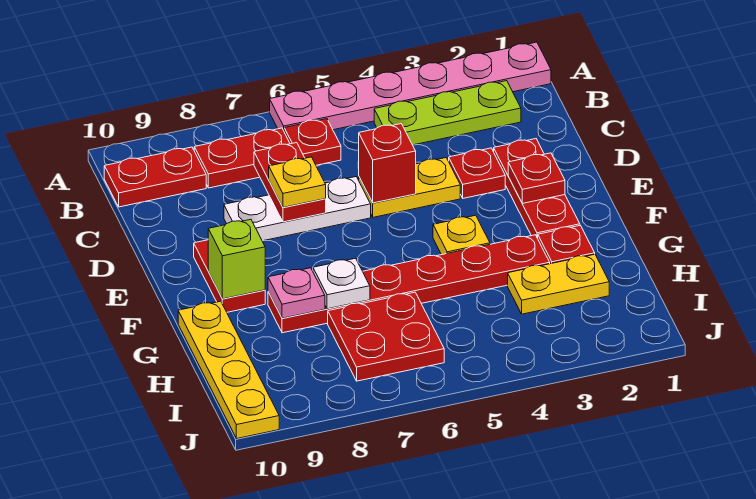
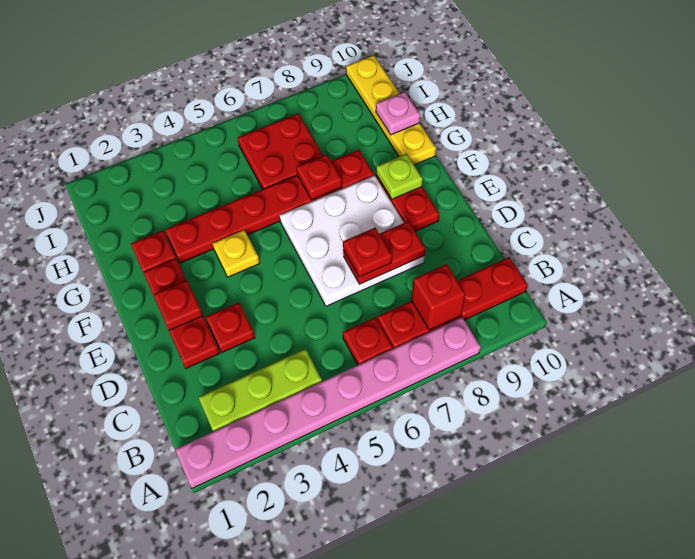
pink plate A1:A6 level 1 -> pink plate A1:A8 level 1
red plate C7:D7 level 2 -> red plate D7:D8 level 2
yellow plate D4:D5 level 1 -> none
red brick D5 level 2 -> red brick B8 level 2
white plate D6:D8 level 1 -> white plate D6:F8 level 1
yellow plate D7 level 3 -> red plate D7 level 3
lime brick F9 level 2 -> lime plate F9 level 2
white plate G7 level 2 -> red plate G7 level 2
pink plate G8 level 2 -> pink plate H10 level 2
yellow plate H2:H3 level 1 -> none

